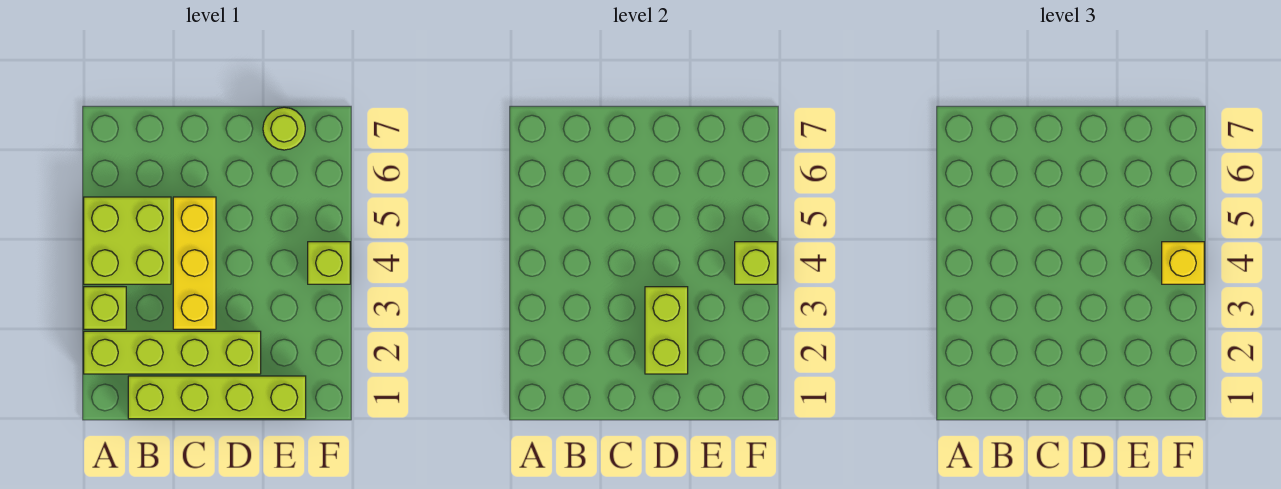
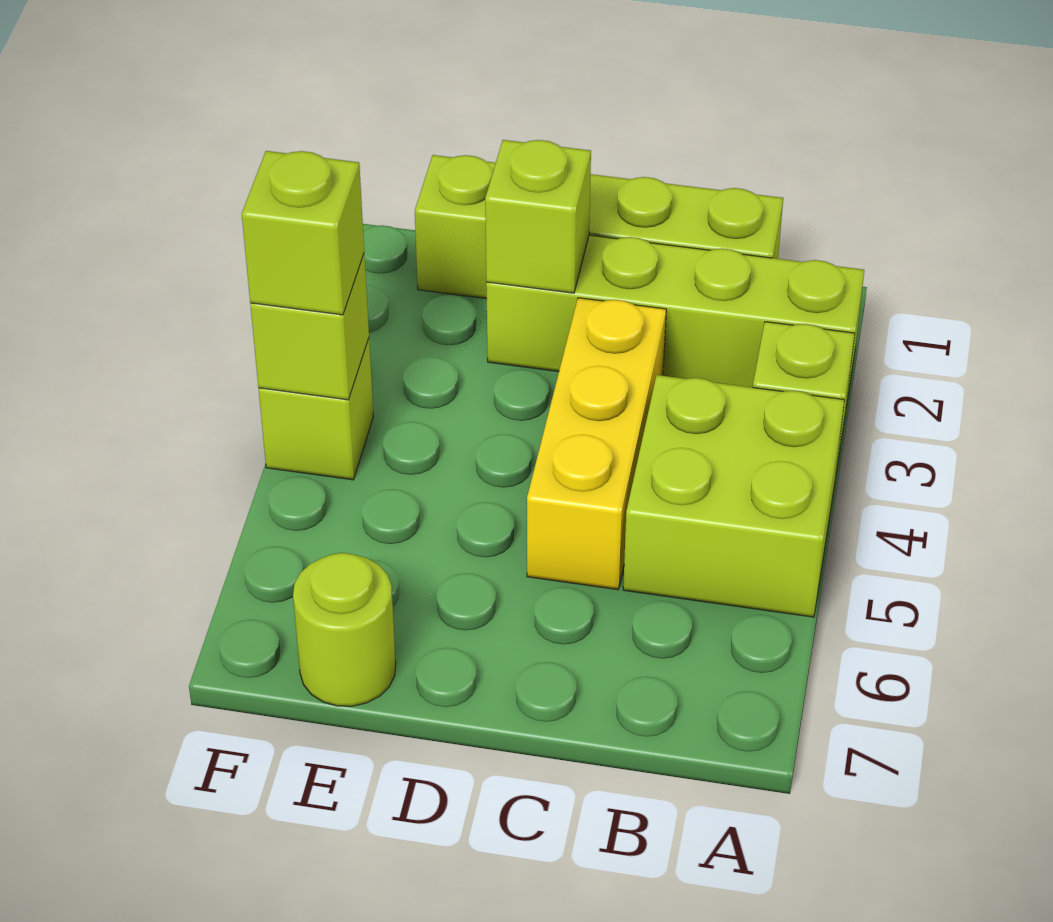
lime brick D2:D3 level 2 -> lime brick D2 level 2
yellow brick F4 level 3 -> lime brick F4 level 3

